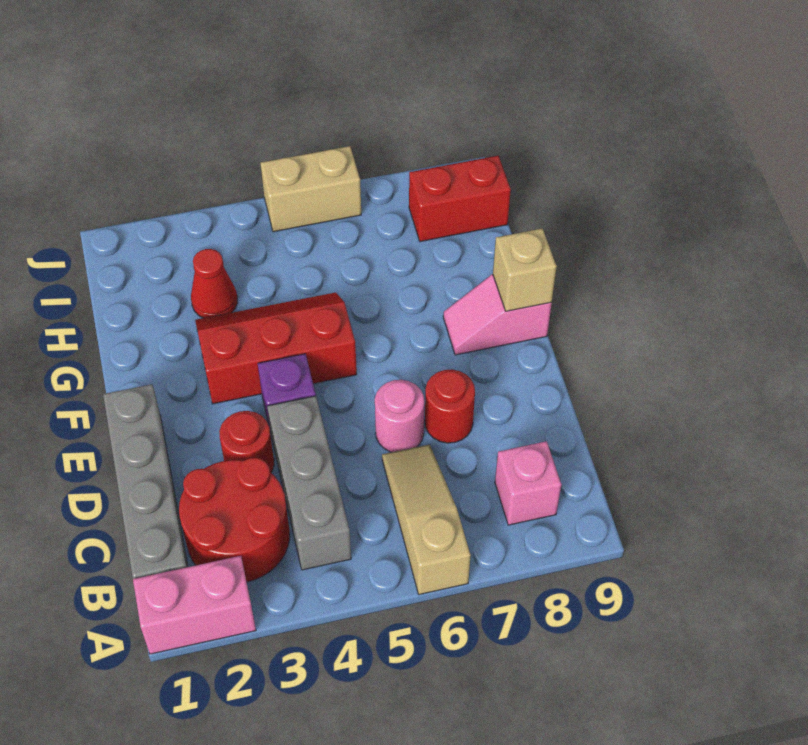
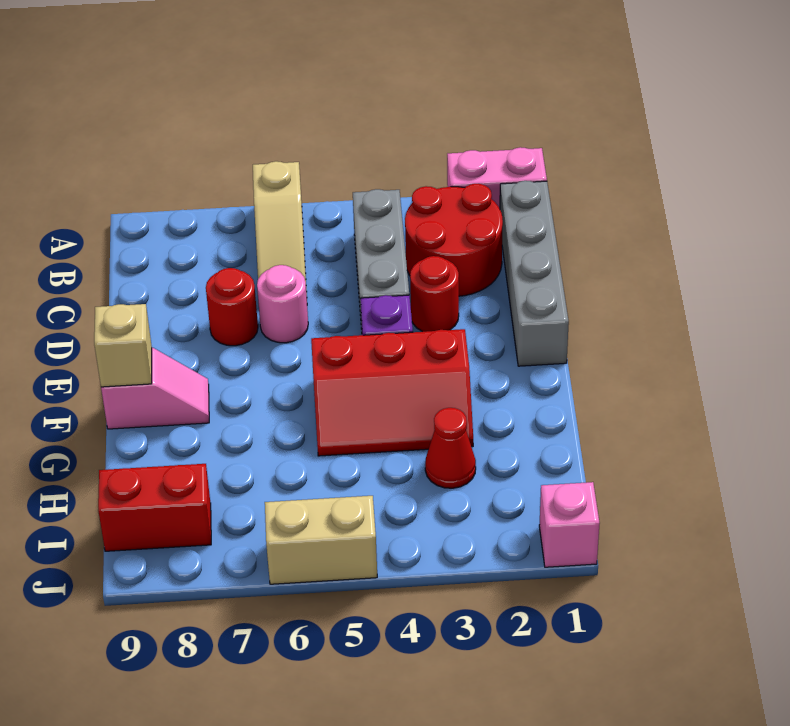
pink brick B8 level 1 -> pink brick J1 level 1

